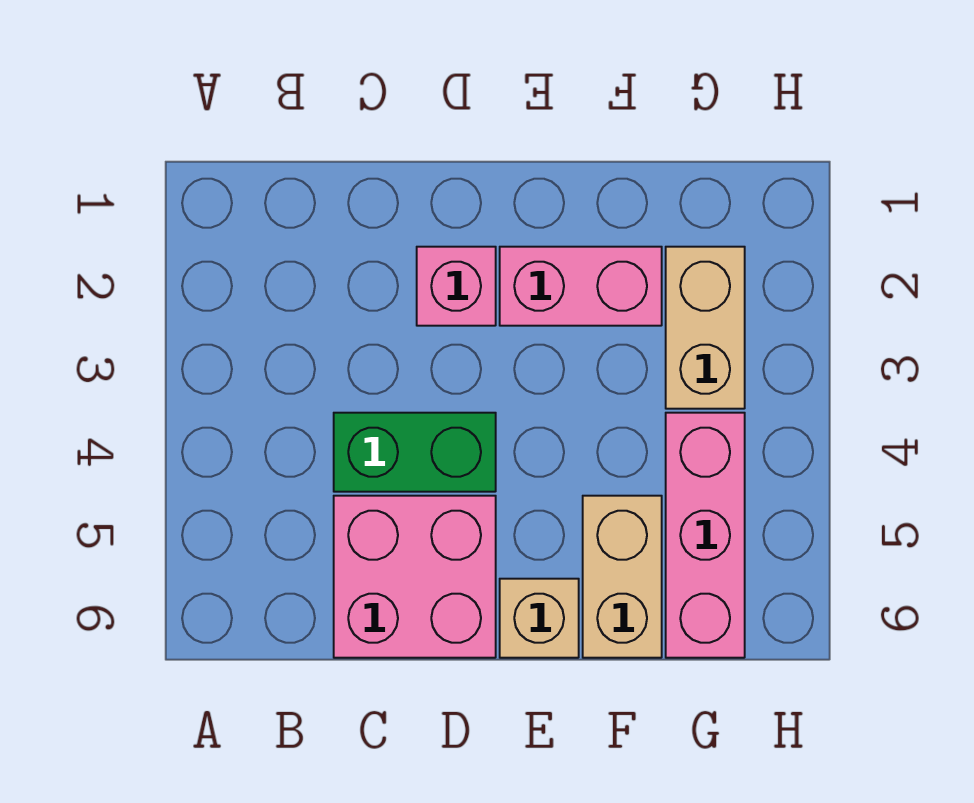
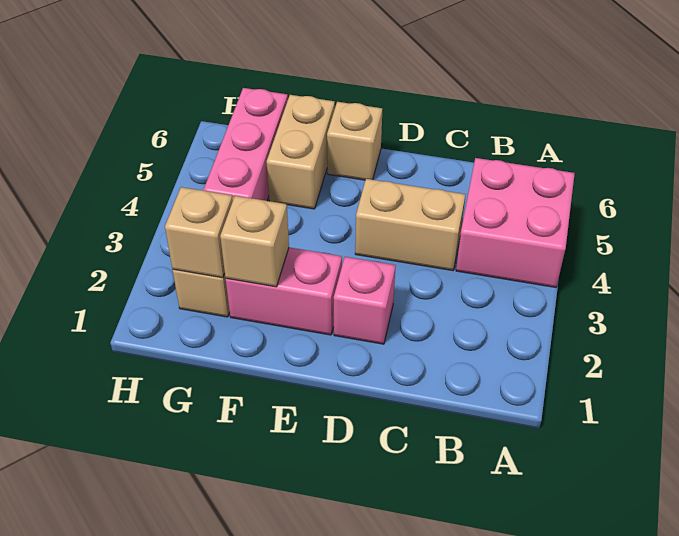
green brick C4:D4 level 1 -> tan brick C4:D4 level 1
pink brick C5:D6 level 1 -> pink brick A4:B5 level 1
none -> tan brick F2 level 2
none -> tan brick G2 level 2

